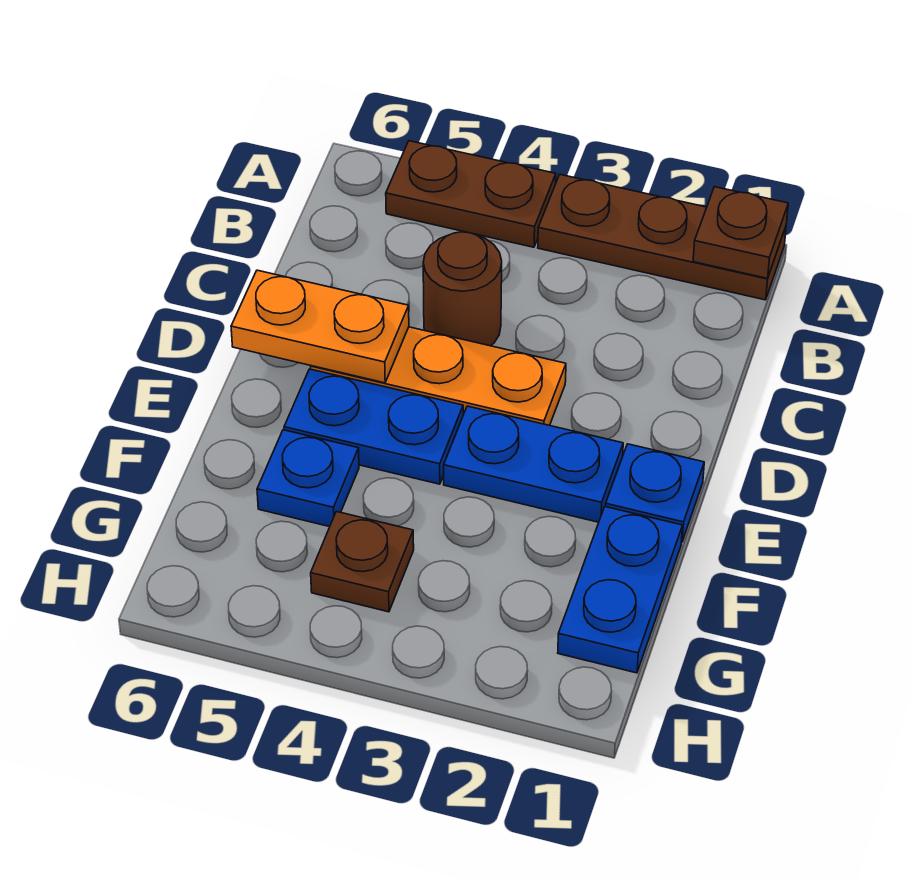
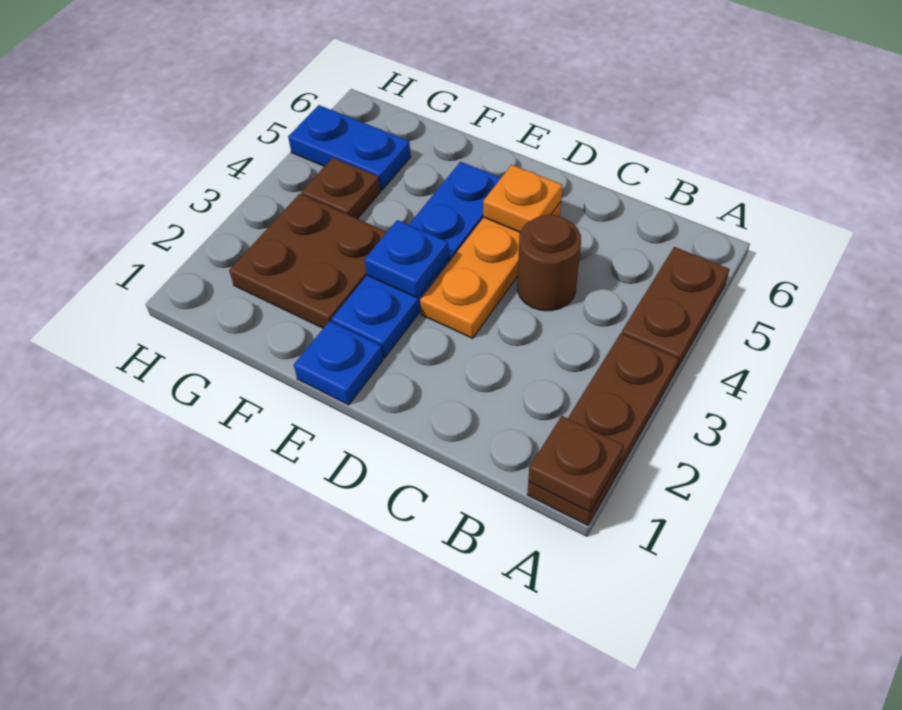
orange plate D5:D6 level 2 -> orange plate D5 level 2
blue plate F1:G1 level 1 -> blue plate G5:H5 level 1
none -> brown plate F2:G3 level 1
blue plate F5 level 1 -> blue plate E3 level 2

